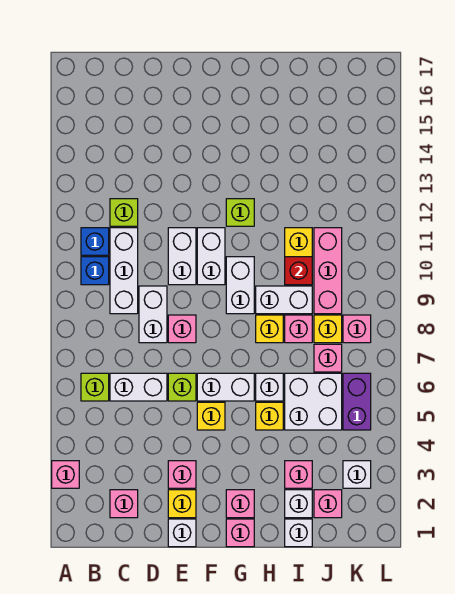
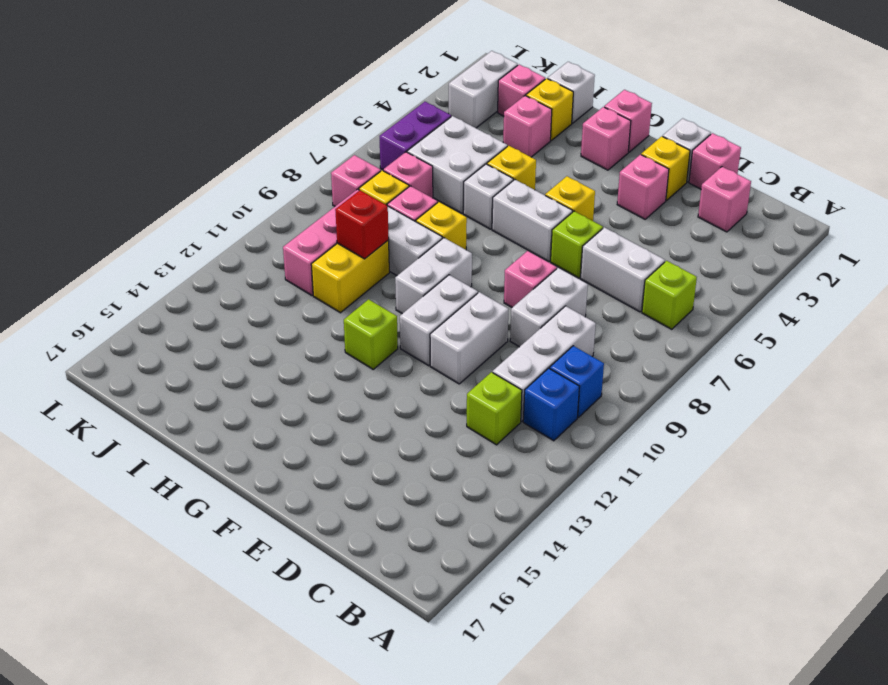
pink brick A3 level 1 -> pink brick D1 level 1
white brick I2 level 1 -> yellow brick I2 level 1
white brick K3 level 1 -> white brick K2:K3 level 1

